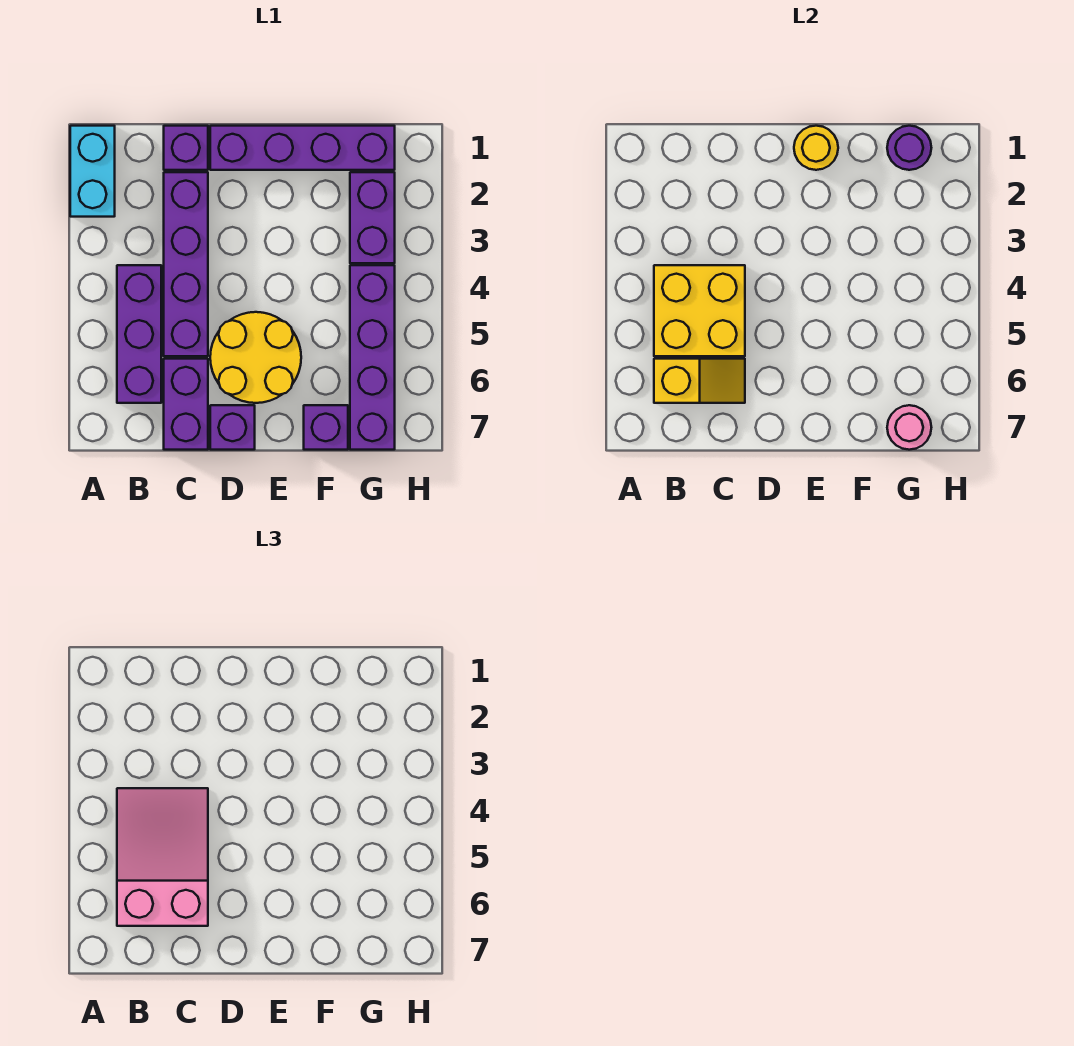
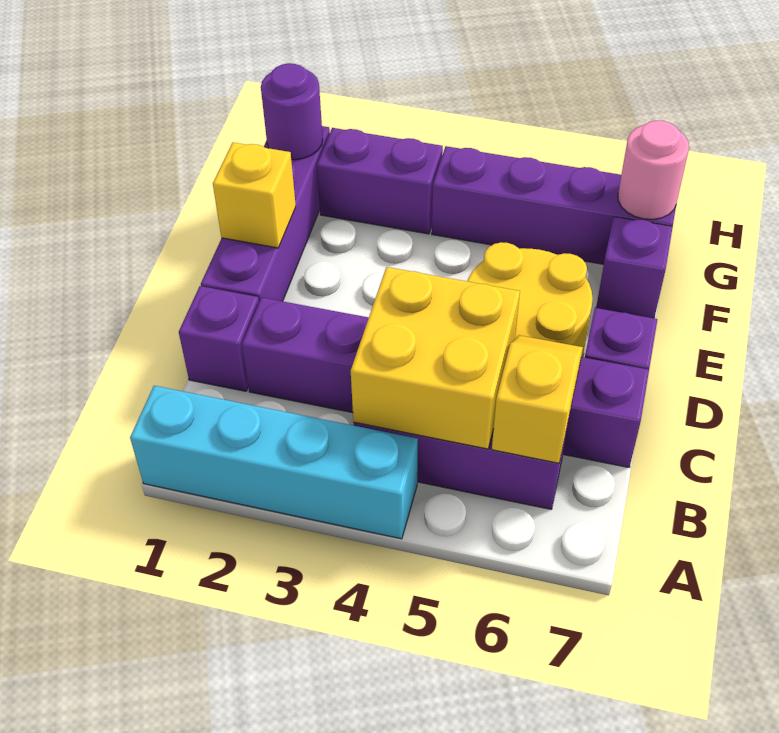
cyan brick A1:A2 level 1 -> cyan brick A1:A4 level 1
pink slope B4:C6 level 3 top 6 -> none
yellow round brick E1 level 2 -> yellow brick E1 level 2

